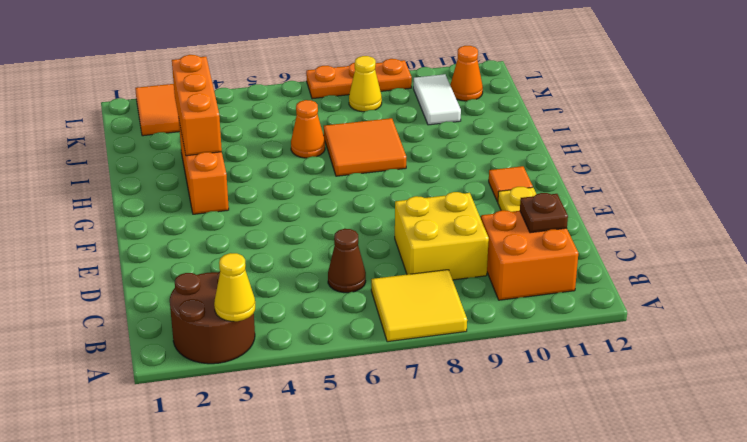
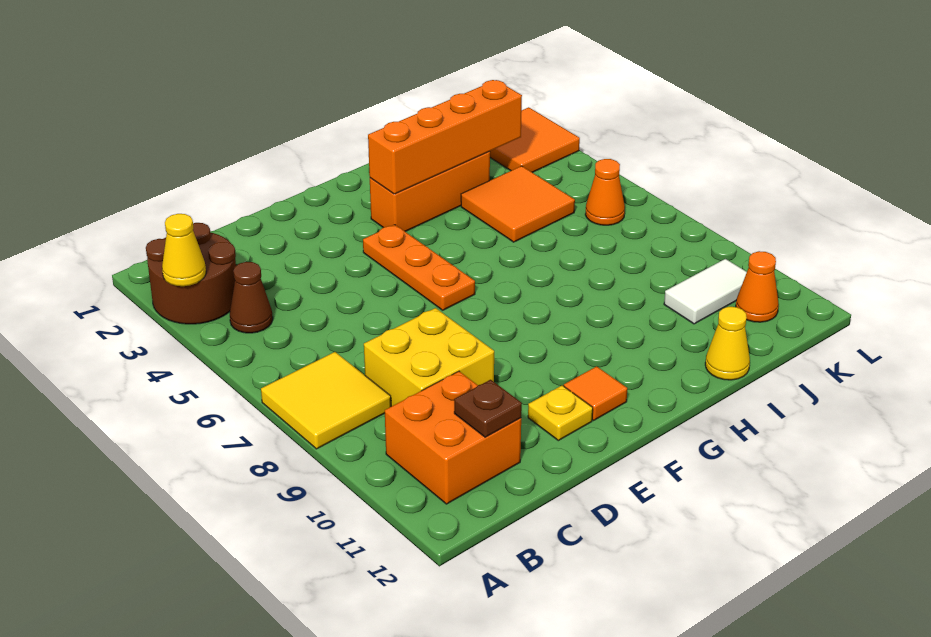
brown cone C6 level 1 -> brown cone B4 level 1
orange brick H3:J3 level 2 -> orange brick G3:J3 level 2
orange tile H7:I8 level 1 -> orange tile I4:J5 level 1
orange cone I6 level 1 -> orange cone K6 level 1
yellow cone K8 level 1 -> yellow cone I12 level 1
orange plate L7:L9 level 1 -> orange plate F4:F6 level 1

